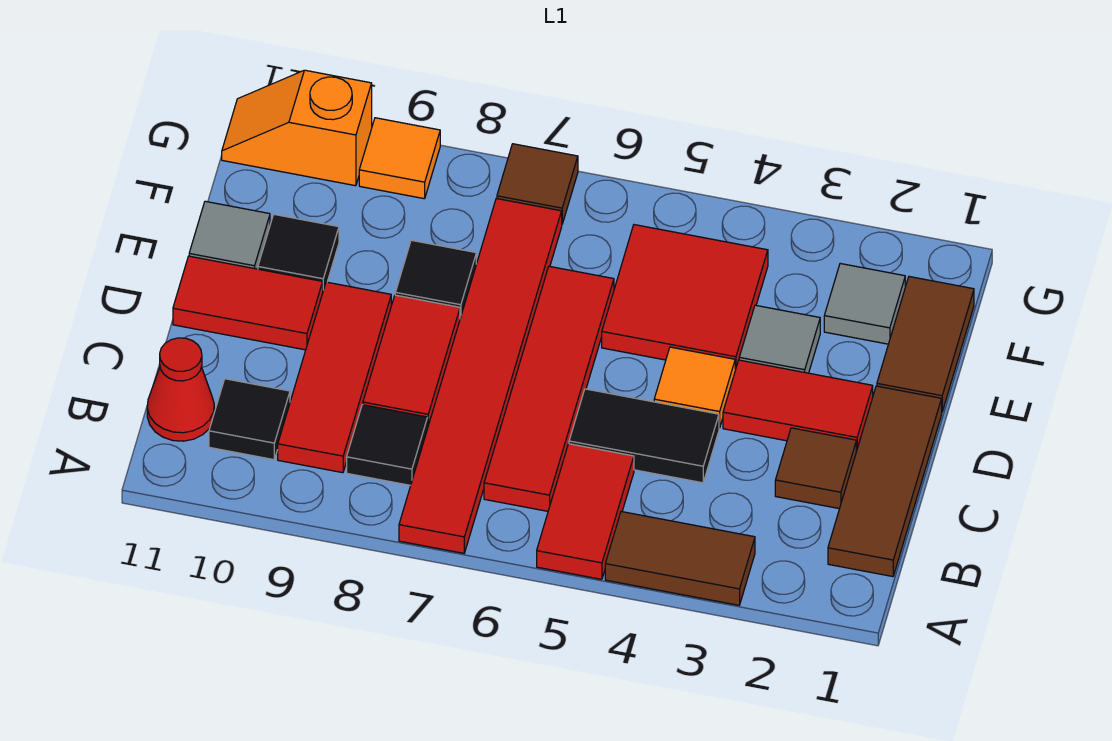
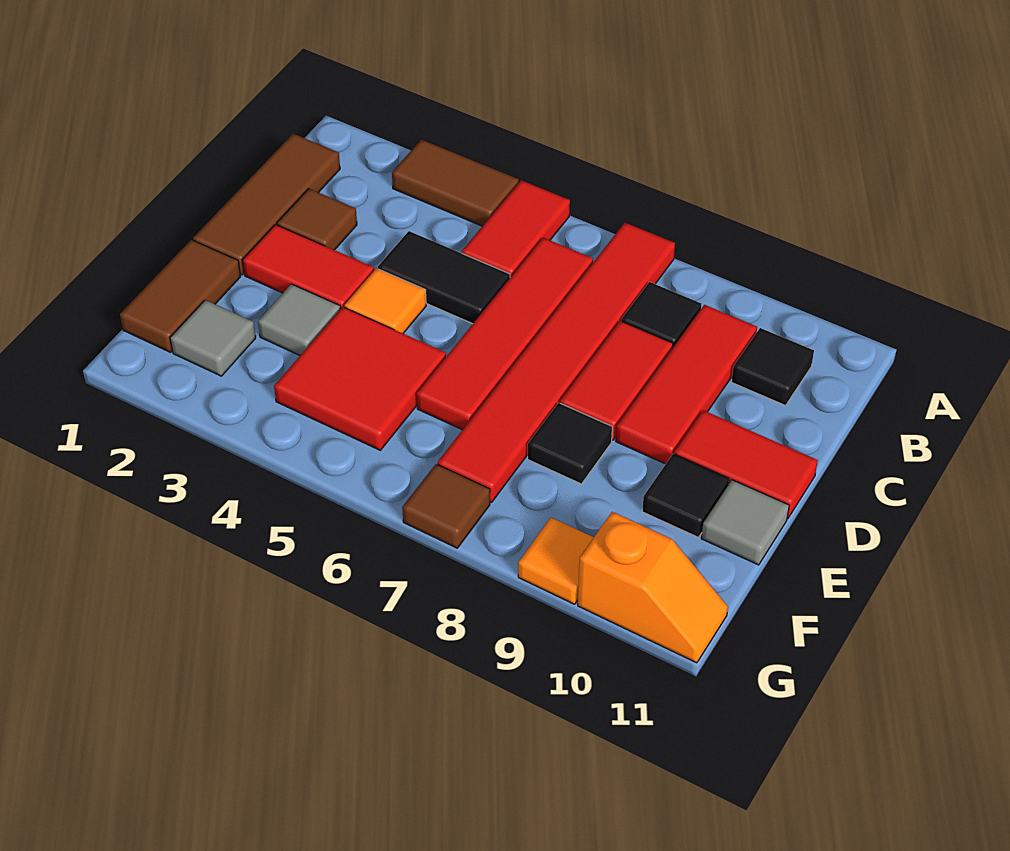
red cone B11 level 1 -> none

